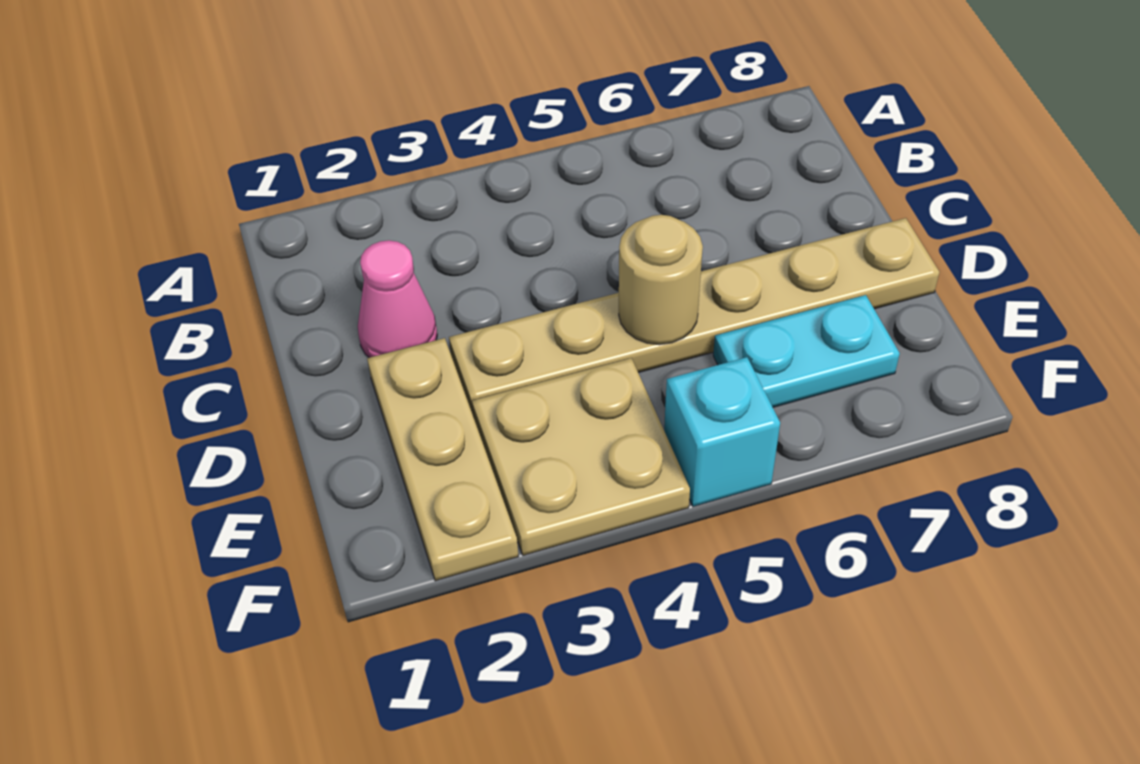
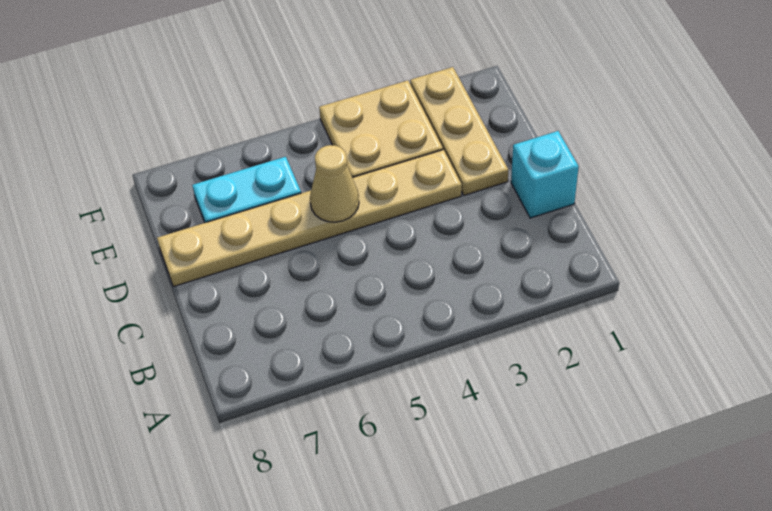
pink cone C2 level 1 -> none
tan round brick D5 level 2 -> tan cone D5 level 2
cyan brick F5 level 1 -> cyan brick C1 level 1

